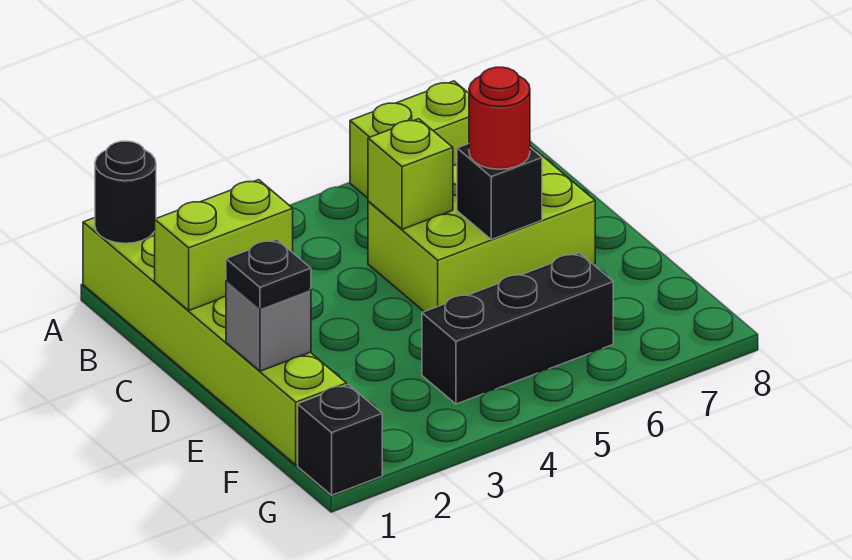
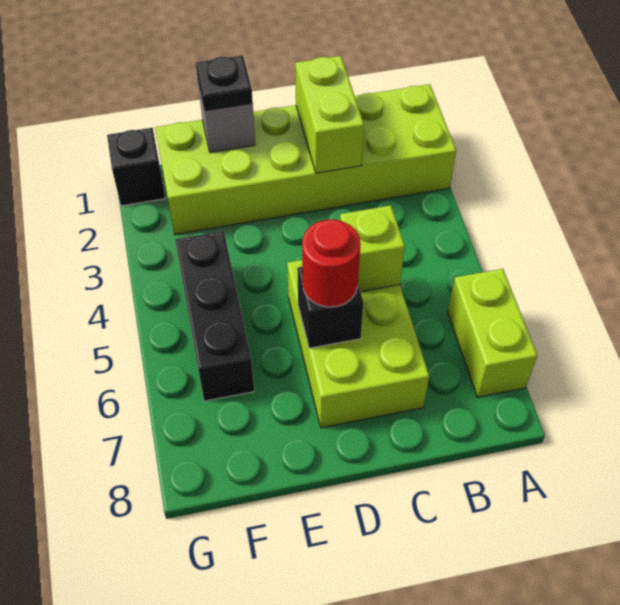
lime brick A1:F1 level 1 -> lime brick A1:F2 level 1
black round brick A1 level 2 -> none

